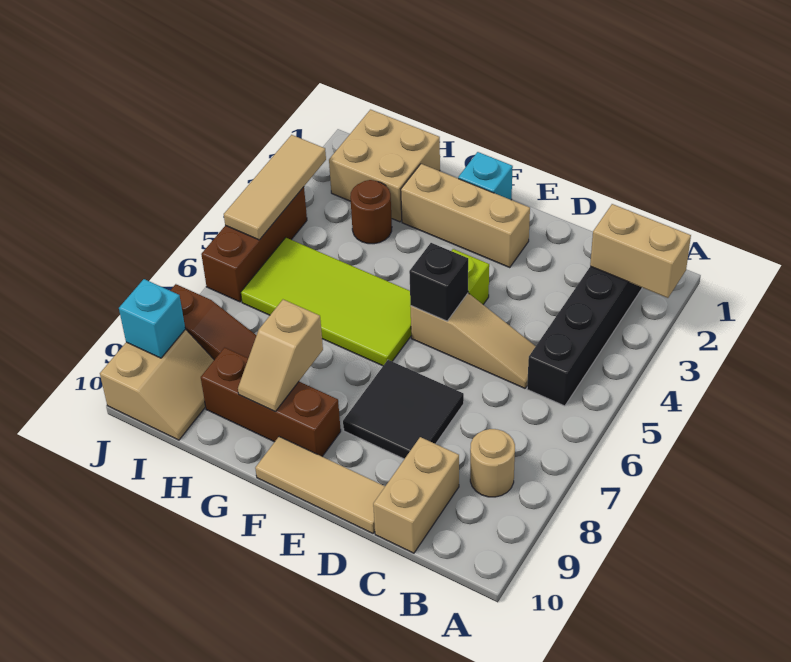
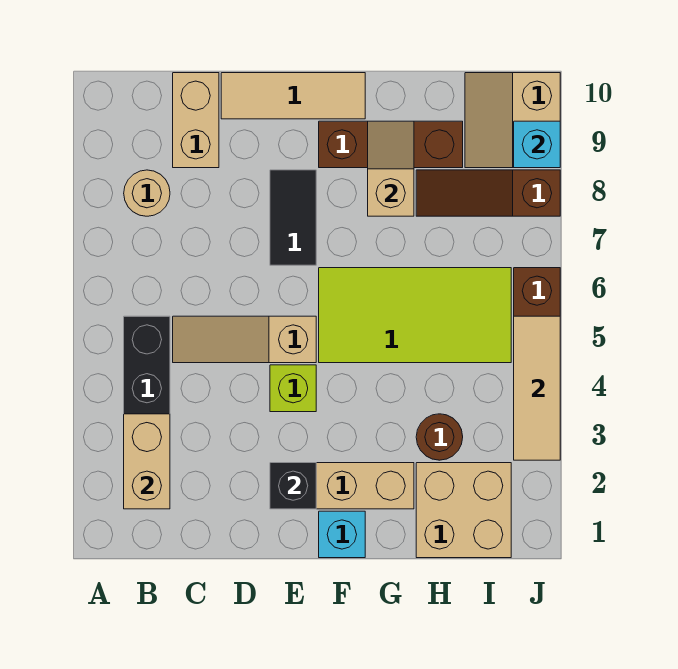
tan brick A2:B2 level 2 -> tan brick B2:B3 level 2
black tile D7:E8 level 1 -> black tile E7:E8 level 1
black brick E5 level 2 -> black brick E2 level 2

